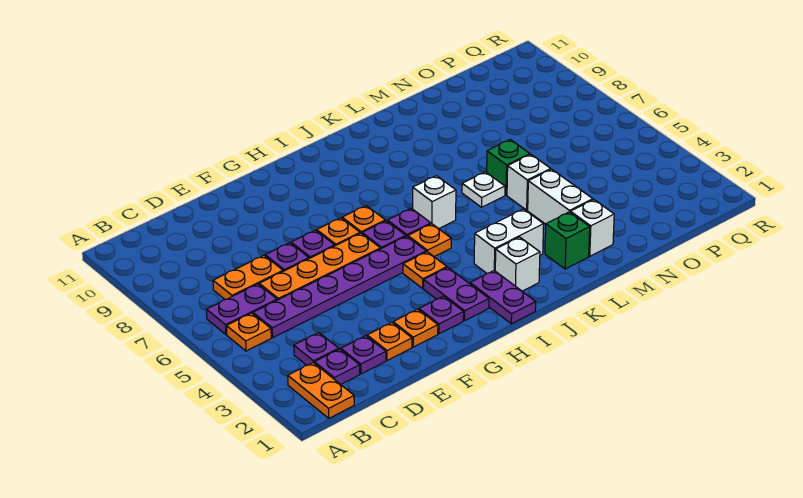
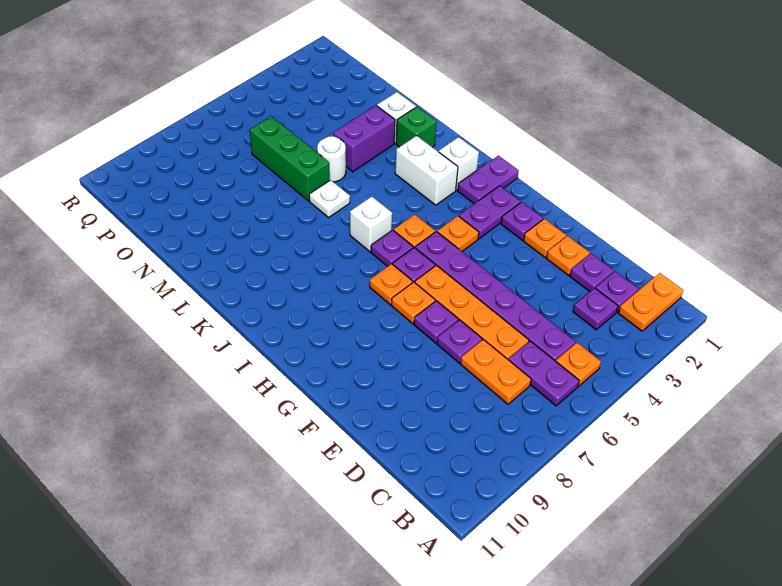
white brick M3:M4 level 1 -> purple brick M3:M4 level 1
white brick M5 level 1 -> white round brick M5 level 1
green brick M6 level 1 -> green brick M6:O6 level 1

